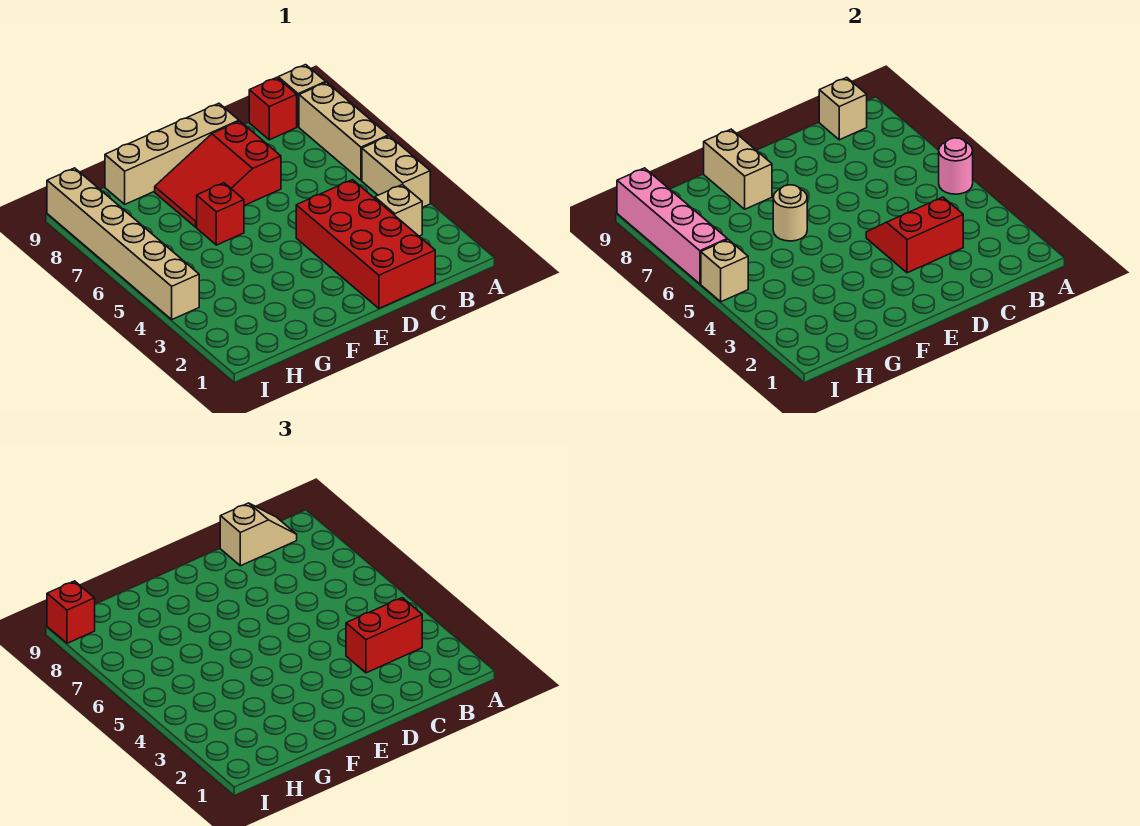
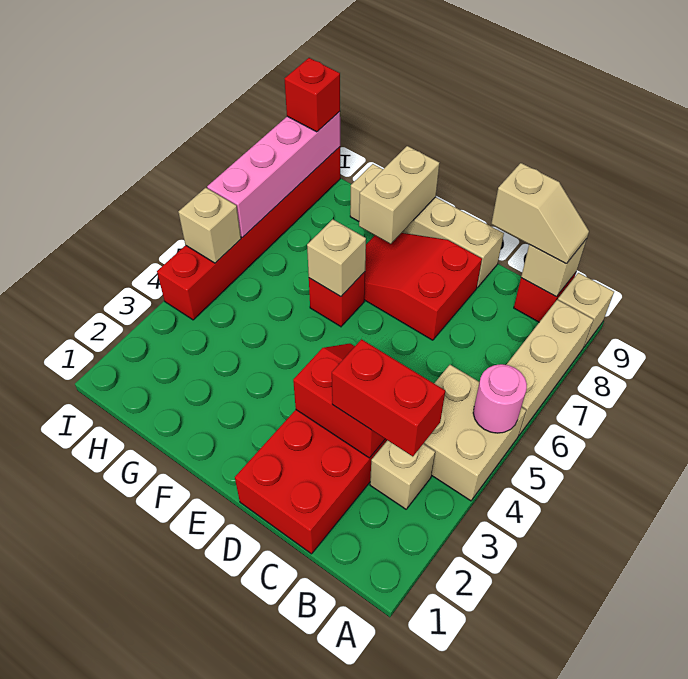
tan brick A4:A5 level 1 -> tan brick A4:B5 level 1
tan round brick F6 level 2 -> tan brick F6 level 2
tan brick I4:I9 level 1 -> red brick I4:I9 level 1

